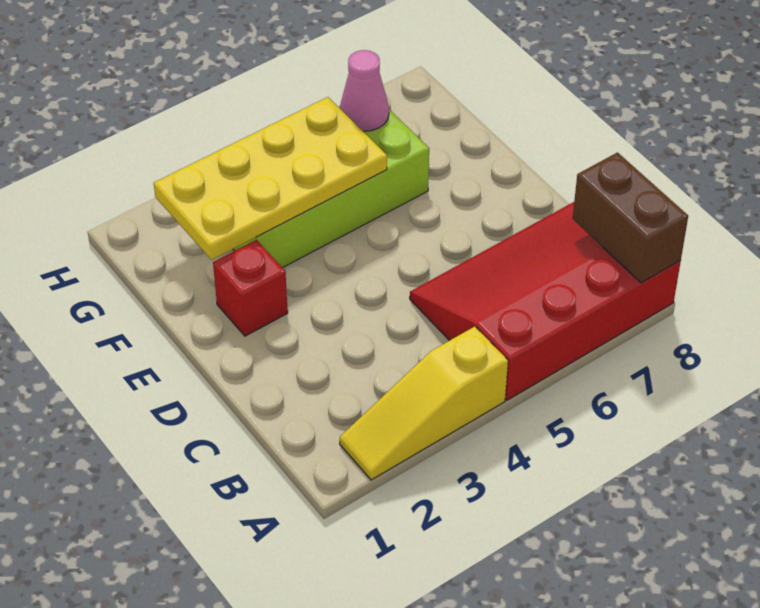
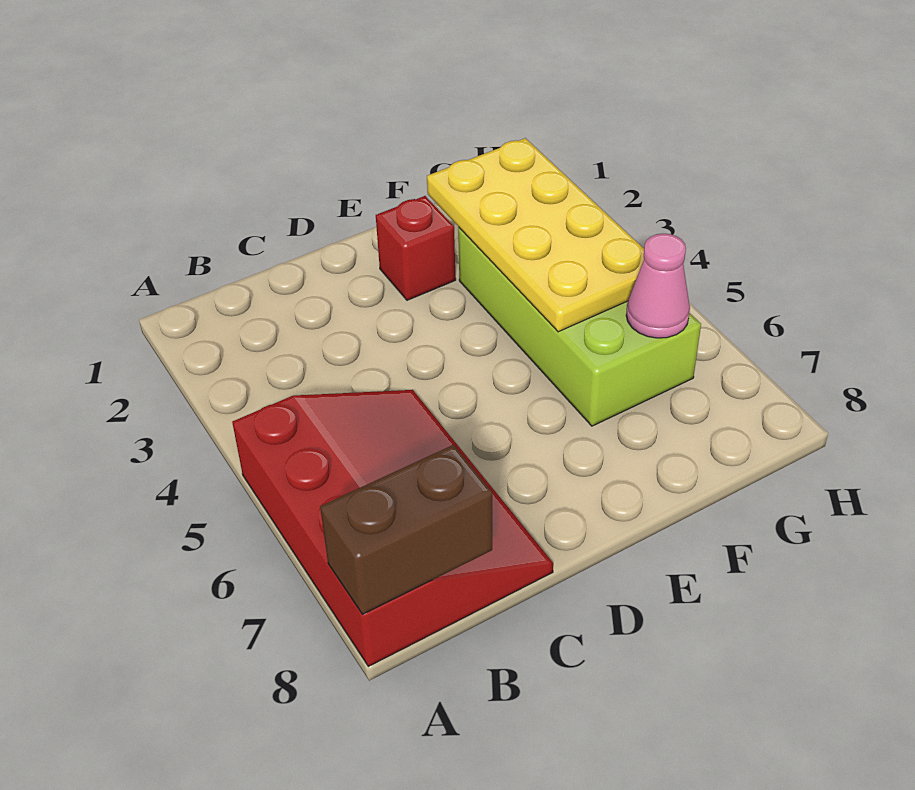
yellow slope A2:A4 level 1 top 4 -> none

